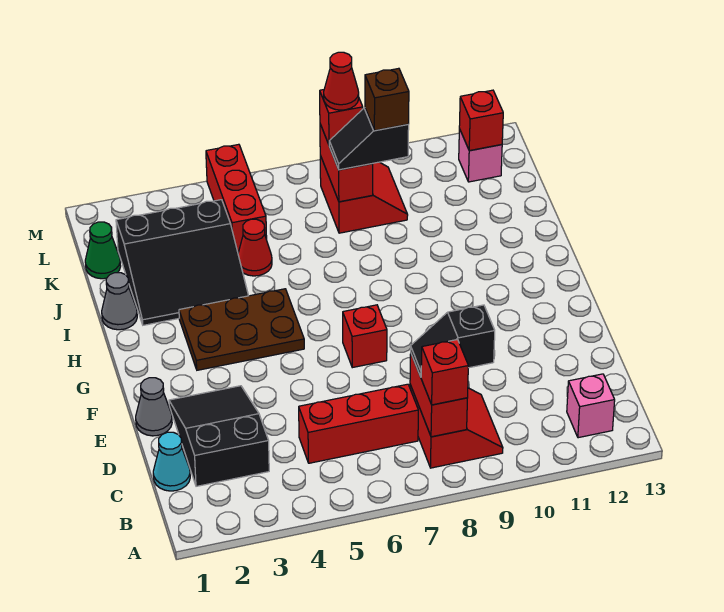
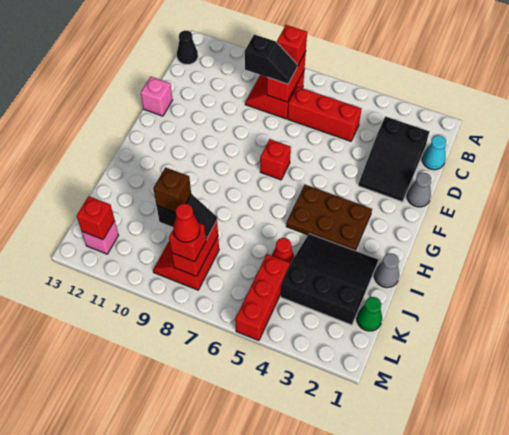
pink brick B12 level 1 -> pink brick E13 level 1
none -> black cone B13 level 1

